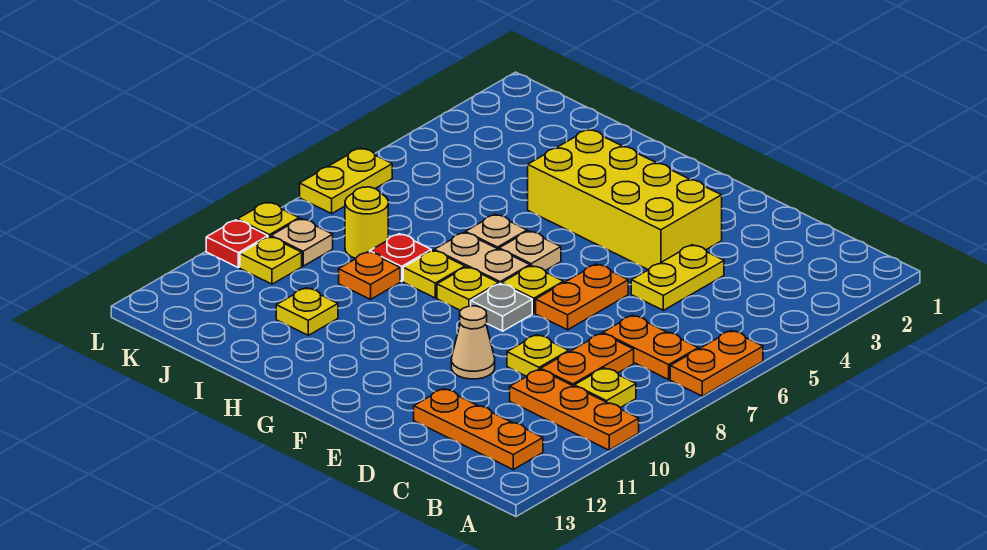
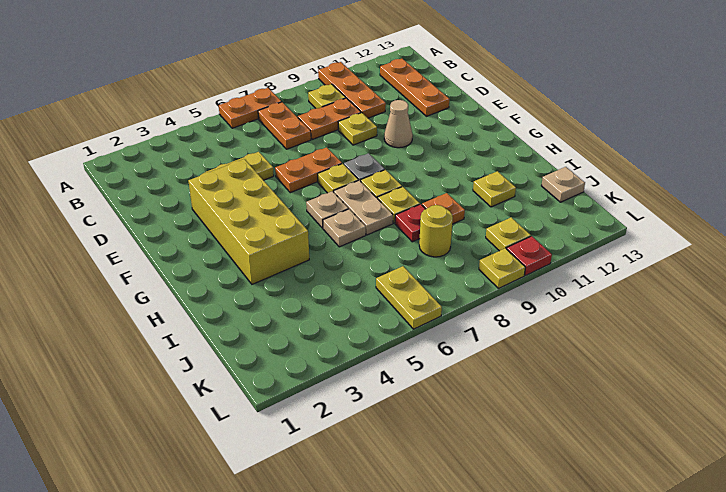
tan plate K9 level 1 -> tan plate J13 level 1
yellow plate L6:L7 level 1 -> yellow plate K6:L6 level 1

